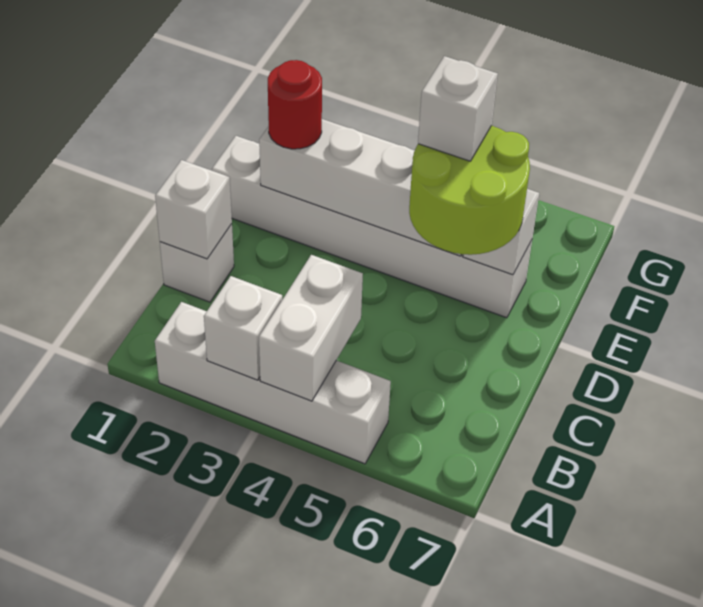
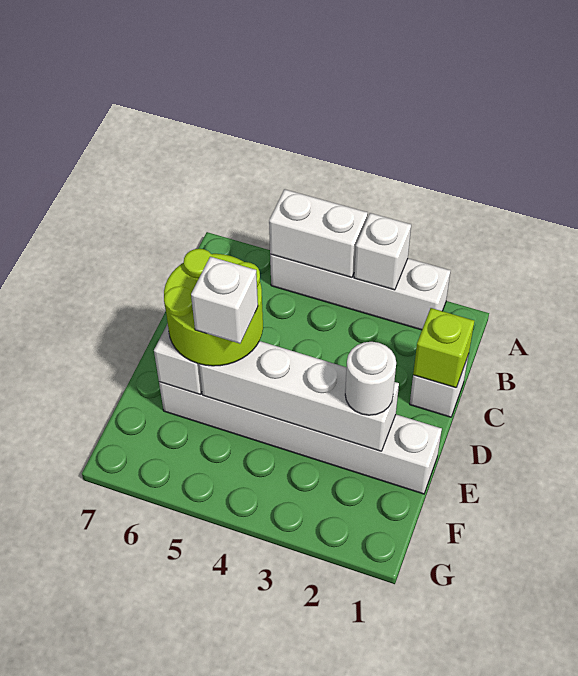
white brick A4:B4 level 2 -> white brick A4:A5 level 2
white brick C1 level 2 -> lime brick C1 level 2
red round brick E2 level 3 -> white round brick E2 level 3

